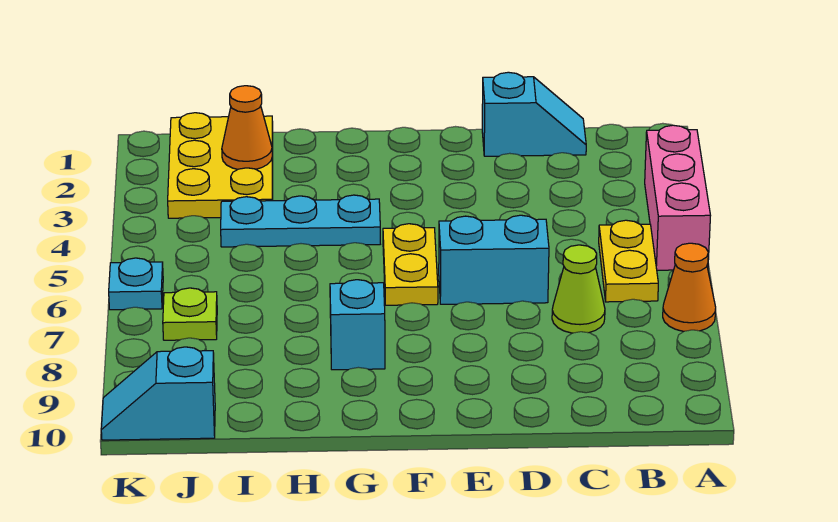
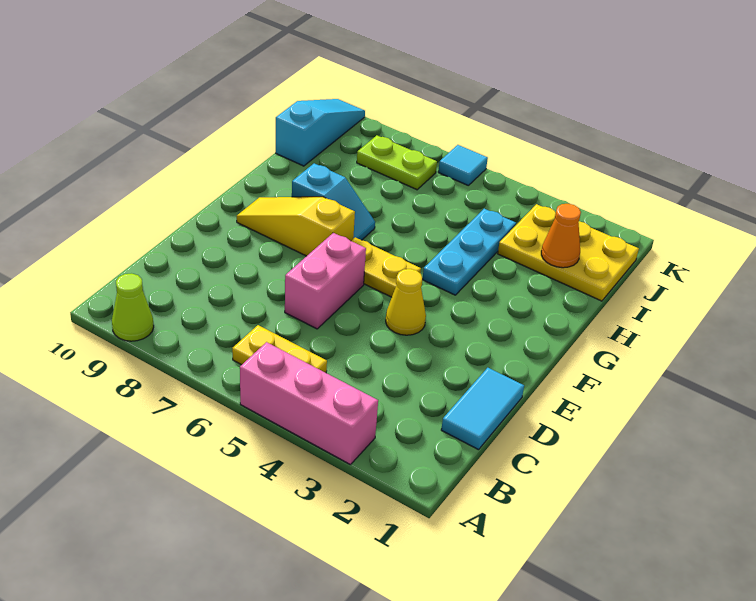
orange cone A7 level 1 -> none
cyan slope C1:D1 level 1 top D -> cyan tile C1:D1 level 1
lime cone C7 level 1 -> lime cone A9 level 1
cyan brick D6:E6 level 1 -> pink brick D6:E6 level 1
none -> yellow cone E4 level 1
none -> yellow slope F7:F9 level 1 top 7
lime plate J7 level 1 -> lime plate J7:J8 level 1
cyan slope J10:K10 level 1 top J -> cyan slope I10:K10 level 1 top I
cyan plate K6 level 1 -> cyan tile K6 level 1

